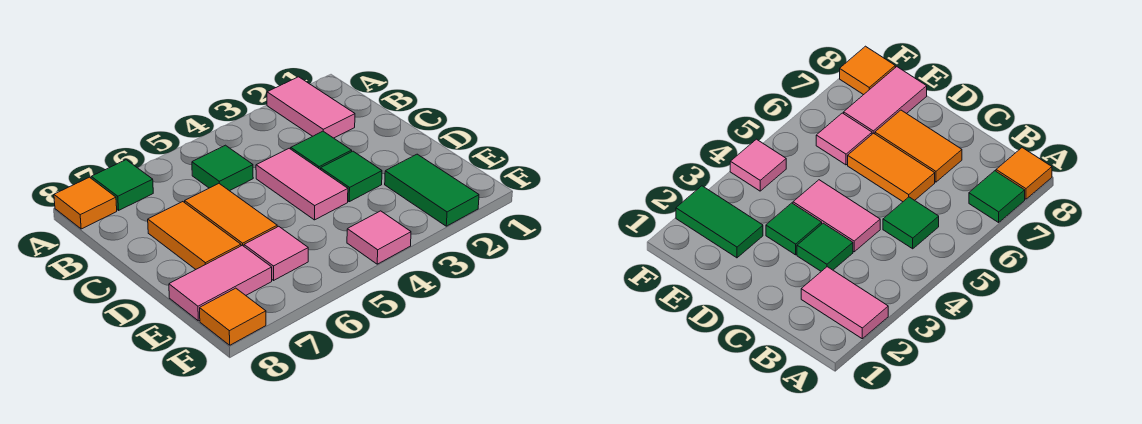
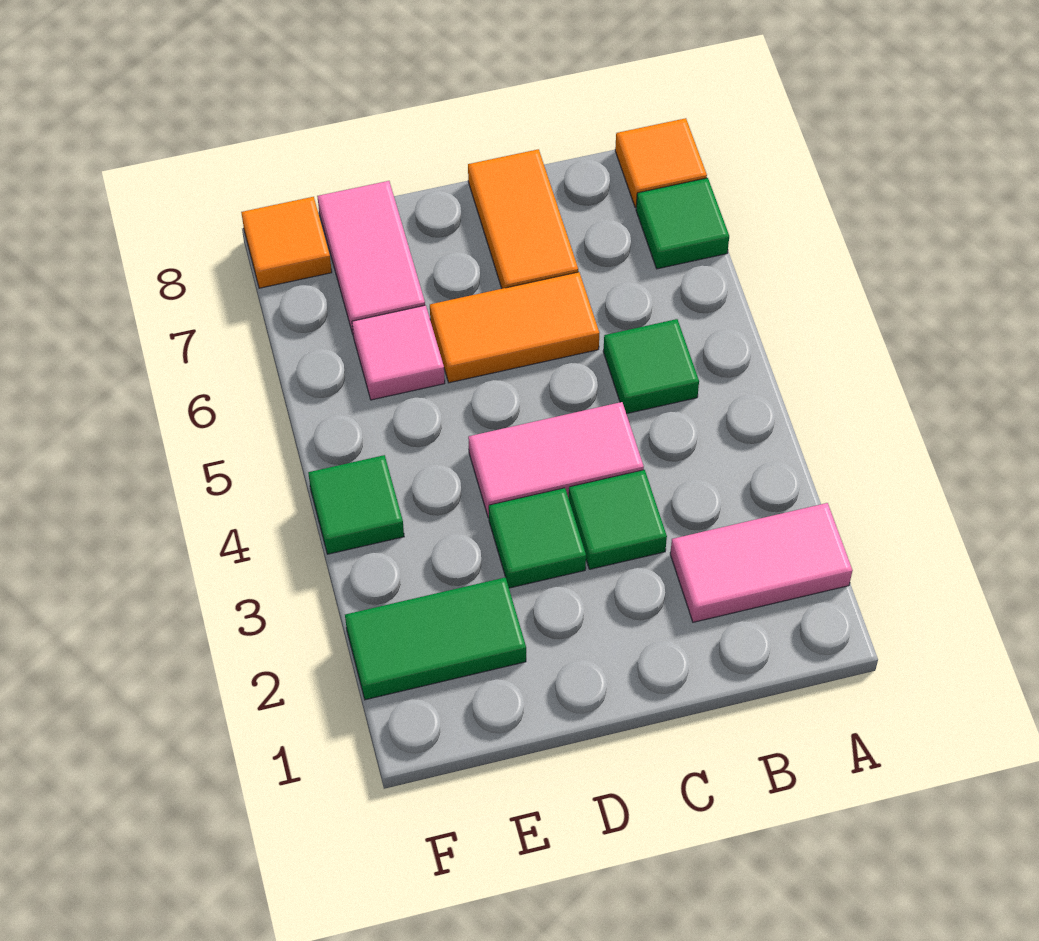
orange tile C7:D7 level 1 -> orange tile C7:C8 level 1
pink tile F4 level 1 -> green tile F4 level 1

